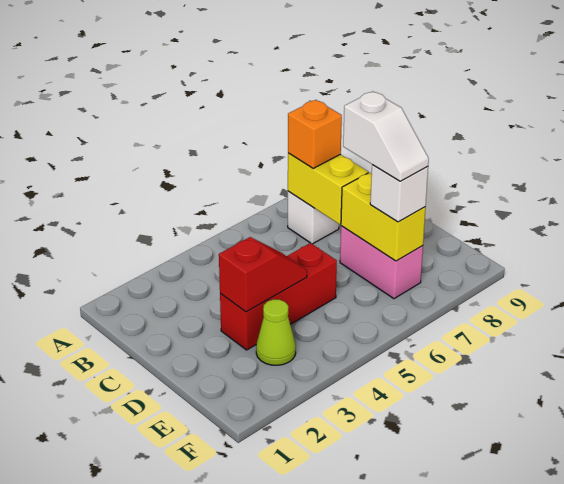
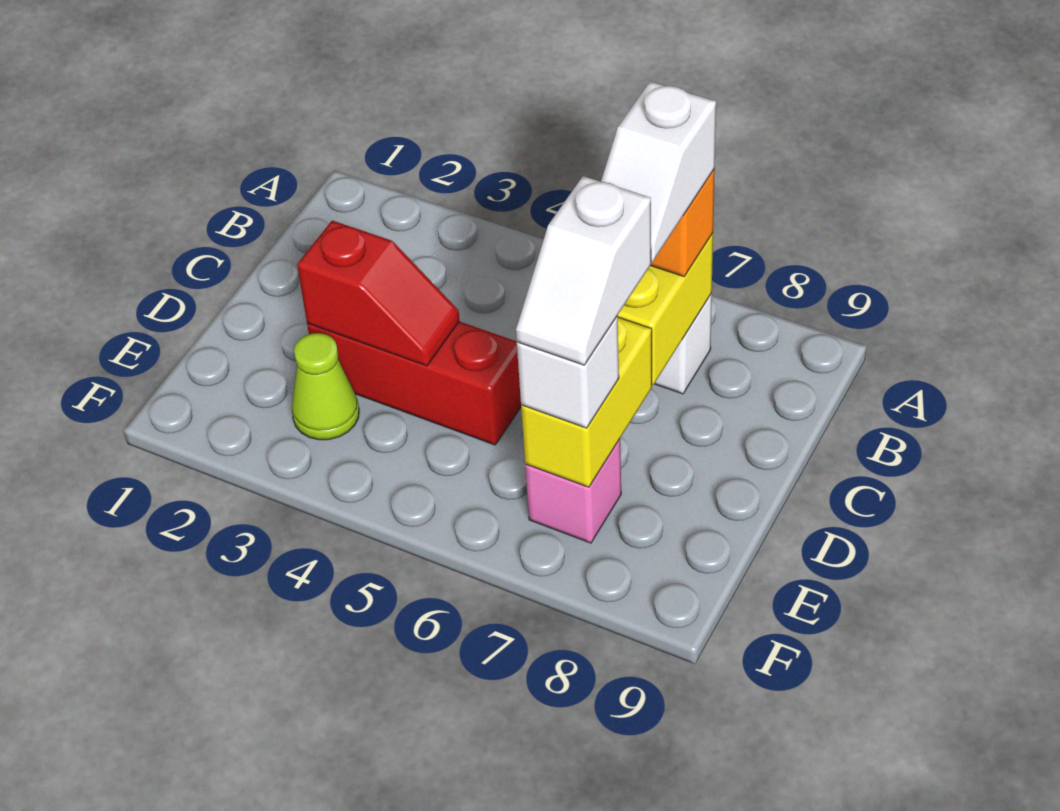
none -> white slope B7:C7 level 4 top B
pink brick D7:E7 level 1 -> pink brick E7 level 1

